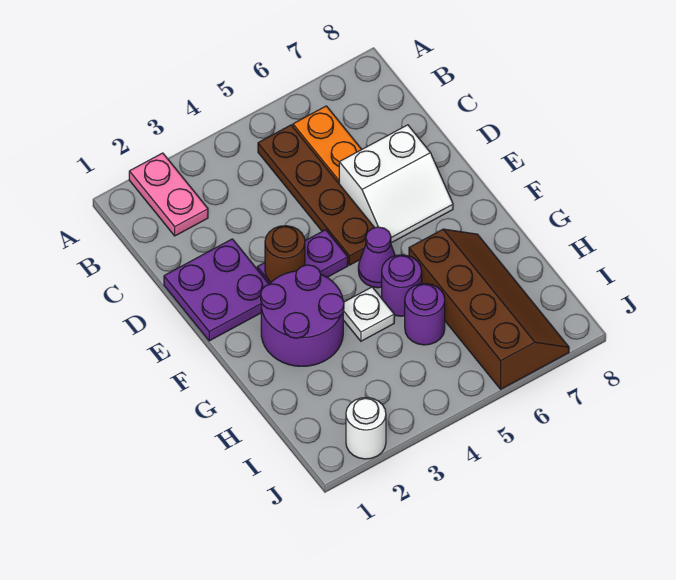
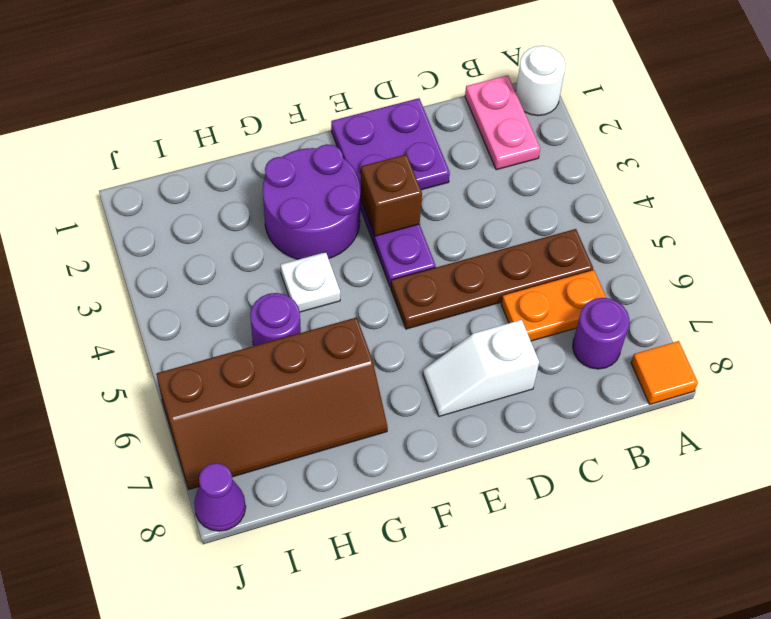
pink plate A2:B2 level 1 -> pink plate B1:B2 level 1
none -> orange tile A8 level 1
white slope D6:E7 level 1 top D -> white slope D7:E7 level 1 top D
brown round brick E3 level 2 -> brown brick E3 level 2
purple cone F5 level 1 -> purple cone J8 level 1
purple round brick G5 level 1 -> purple round brick B7 level 1
white round brick J2 level 1 -> white round brick A1 level 1

